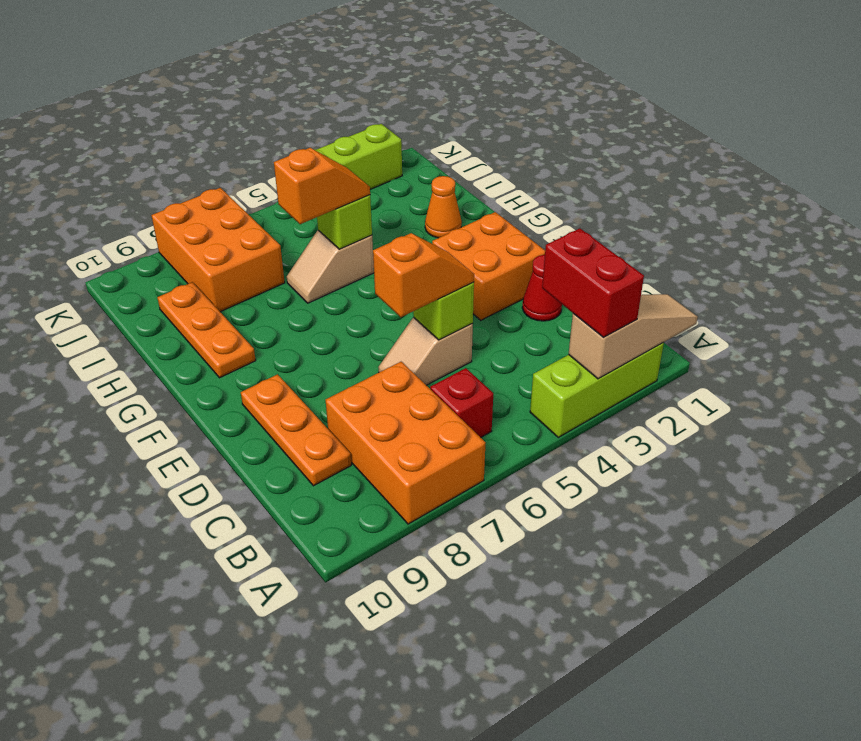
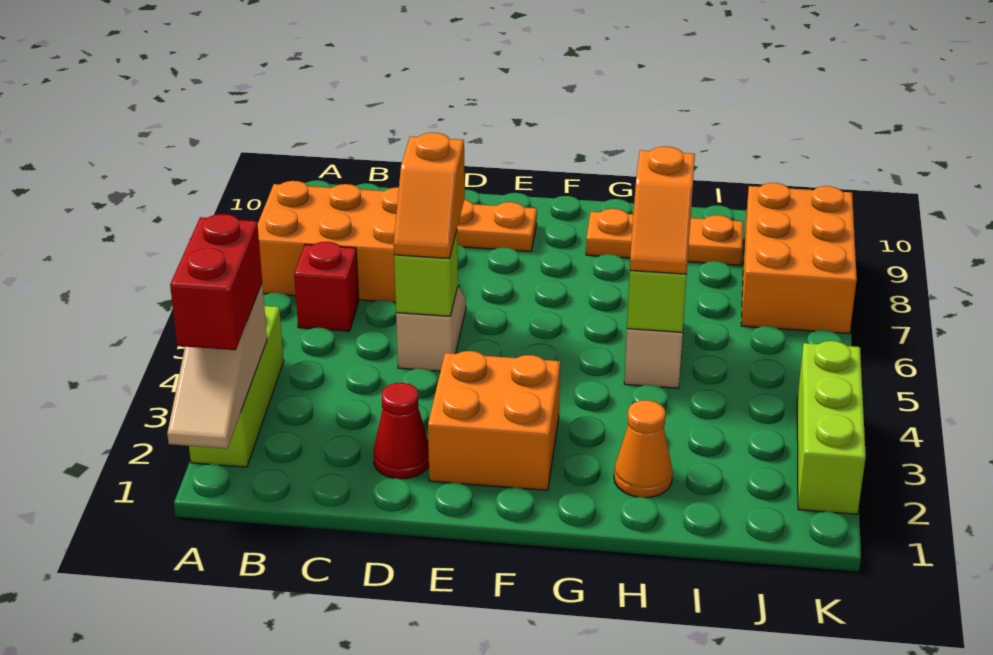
red brick A3:B3 level 3 -> red brick A2:A3 level 3
orange brick I7:K8 level 1 -> orange brick J7:K9 level 1

